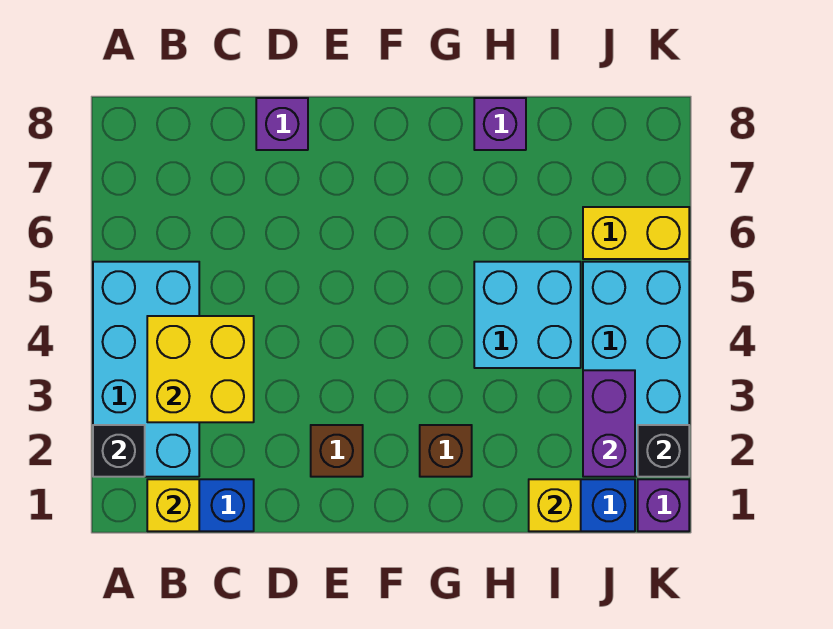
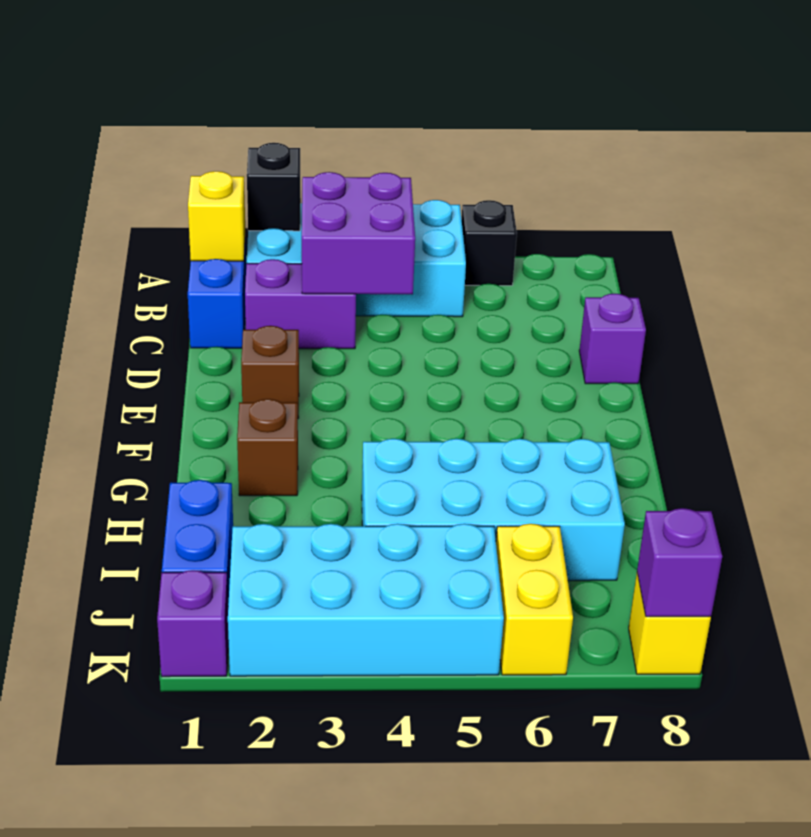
yellow brick B3:C4 level 2 -> purple brick B3:C4 level 2
cyan brick H4:I5 level 1 -> cyan brick H4:I7 level 1
purple brick H8 level 1 -> purple brick K8 level 2
yellow brick I1 level 2 -> yellow brick K8 level 1
purple brick J2:J3 level 2 -> purple brick C2:C3 level 1
black brick K2 level 2 -> black brick A6 level 1

